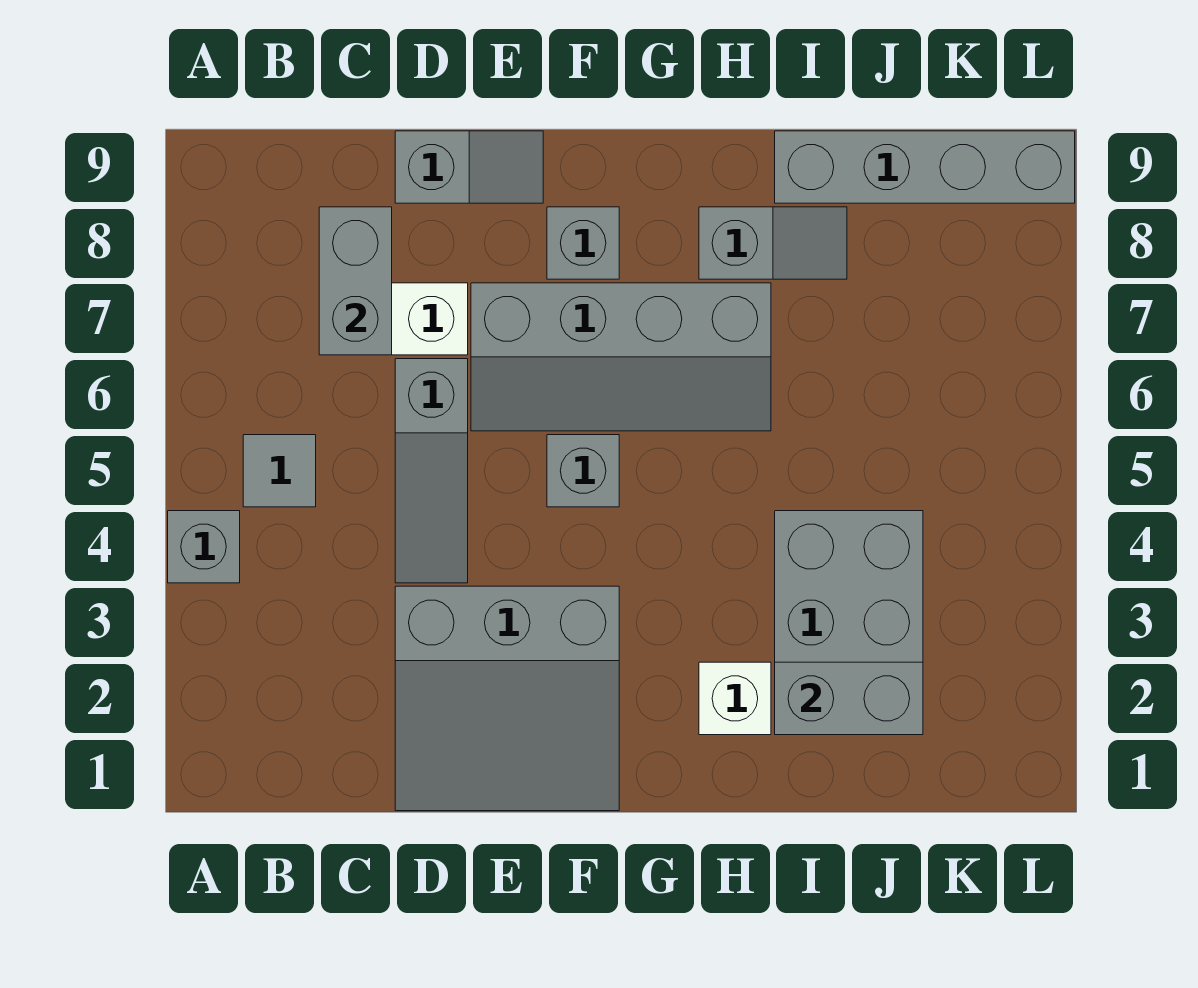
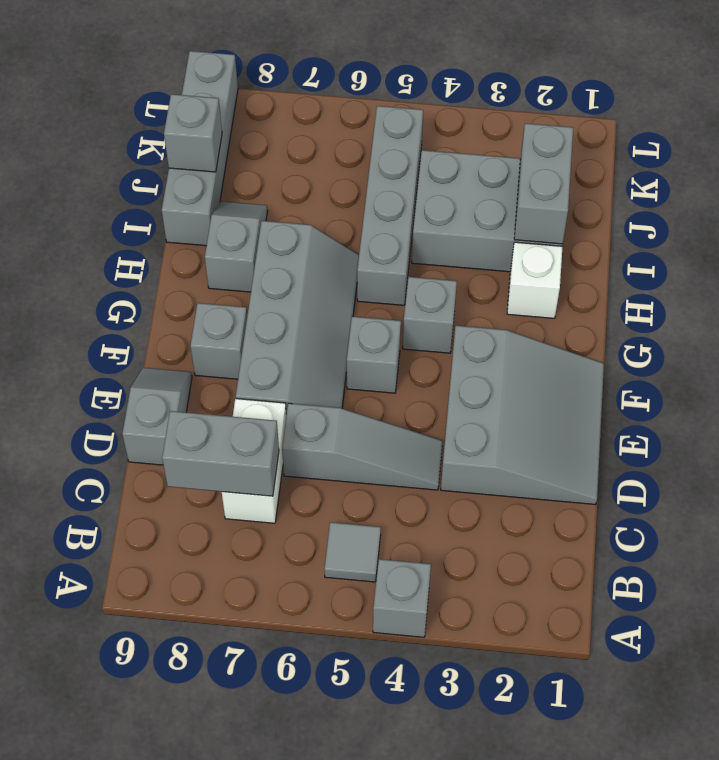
none -> grey brick G4 level 1
none -> grey brick H5:K5 level 1
none -> grey brick J9 level 2

